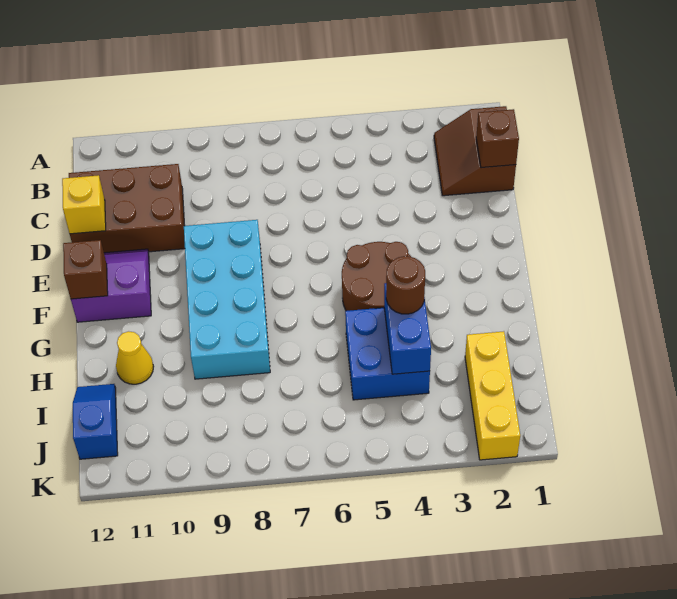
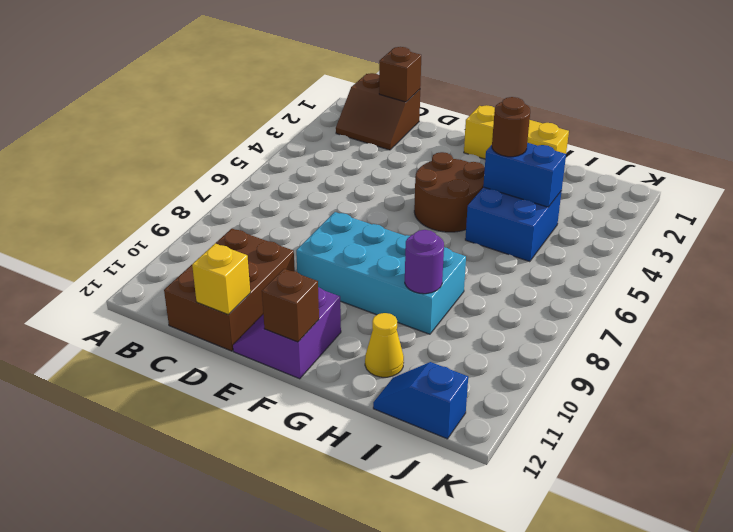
none -> purple round brick H9 level 2
yellow brick I2:K2 level 1 -> yellow brick F1:H1 level 1

